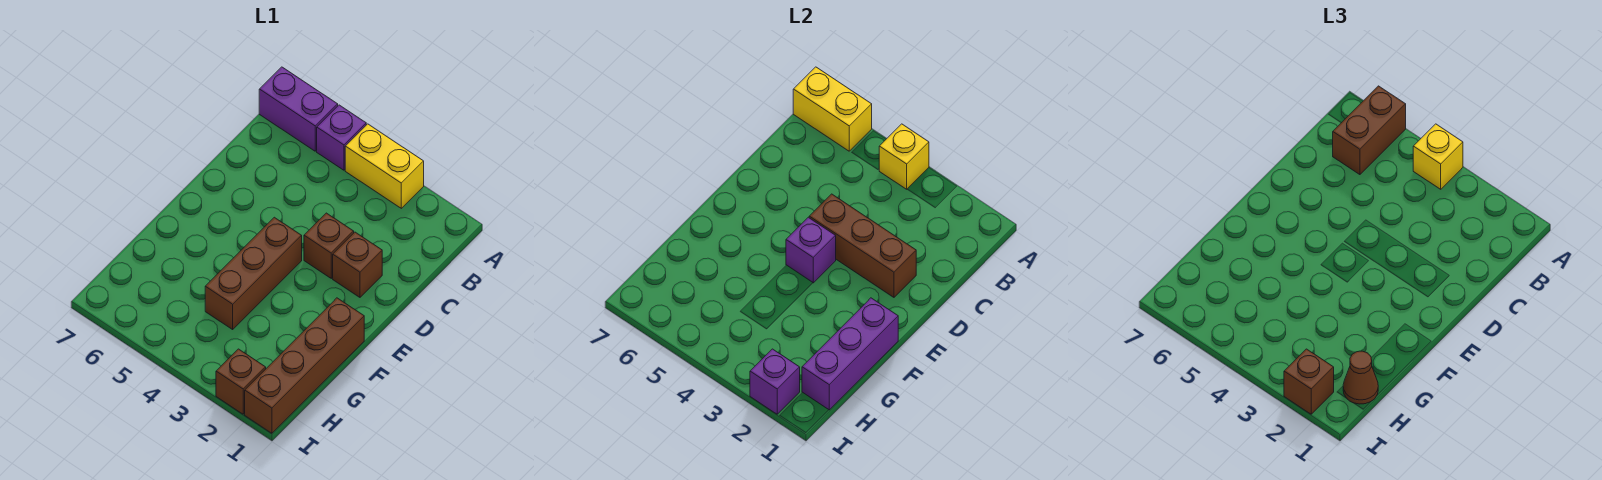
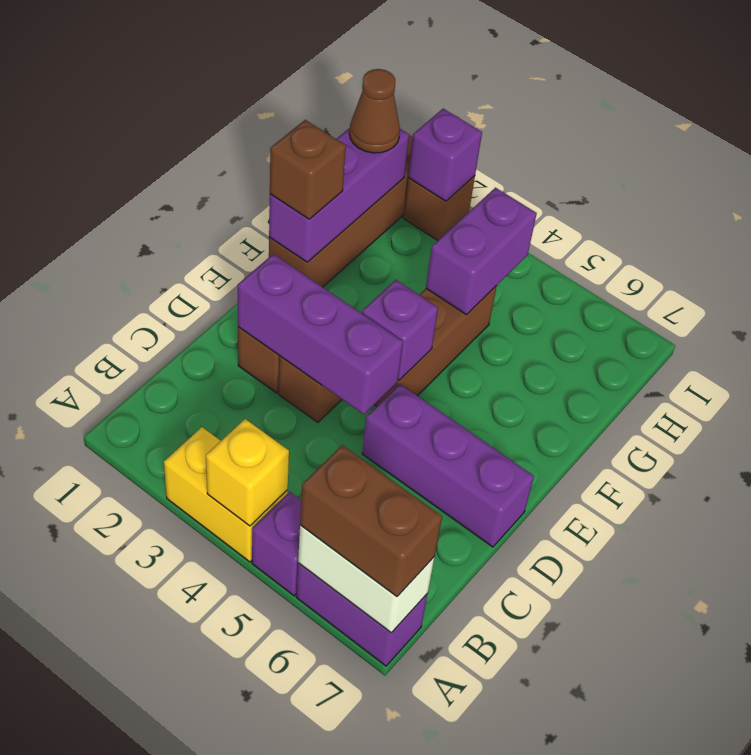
yellow brick A4 level 3 -> none
yellow brick A6:A7 level 2 -> white brick A6:A7 level 2
brown brick A6:B6 level 3 -> brown brick A6:A7 level 3
brown brick D2:D4 level 2 -> purple brick D2:D4 level 2
none -> purple brick D5:D7 level 1
none -> purple brick G4:H4 level 2
brown brick I2 level 3 -> brown brick F1 level 3

